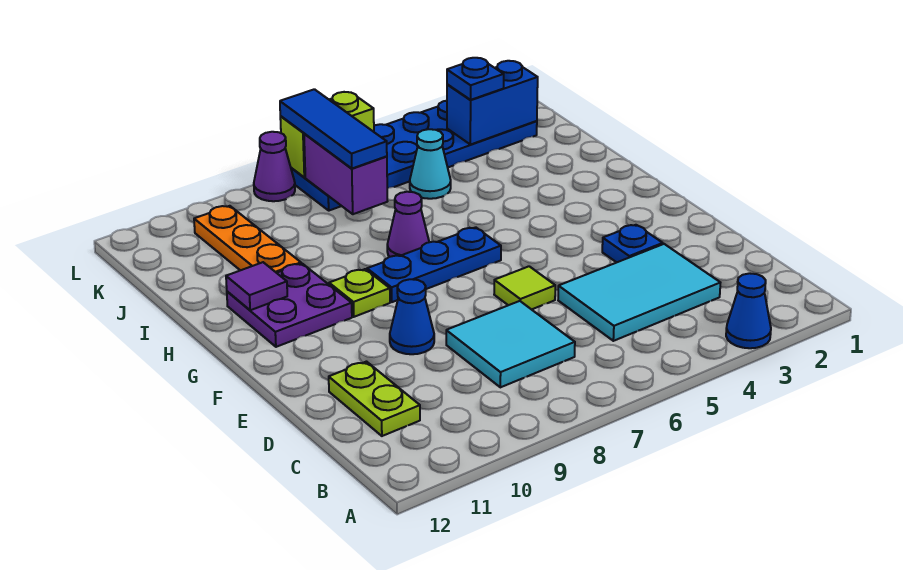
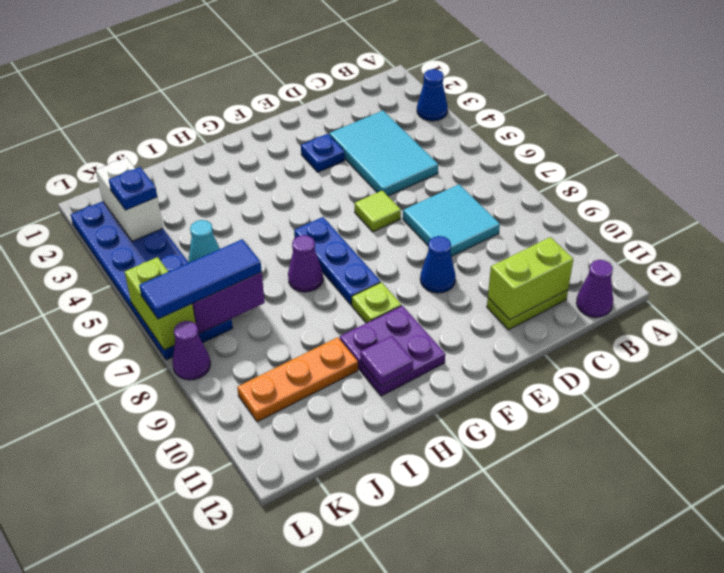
none -> purple cone B12 level 1
none -> lime brick C11:D11 level 2
blue brick K2:K3 level 2 -> white brick K2:K3 level 2

